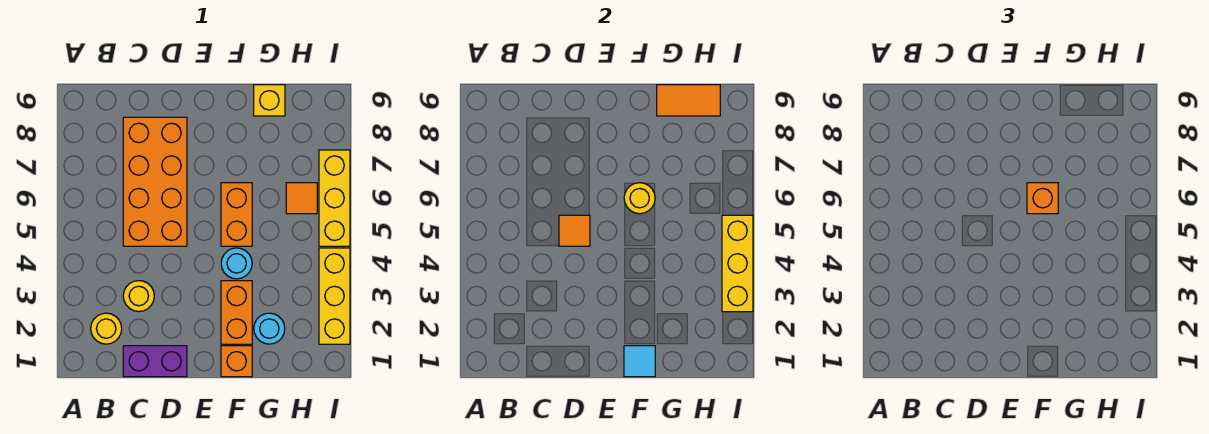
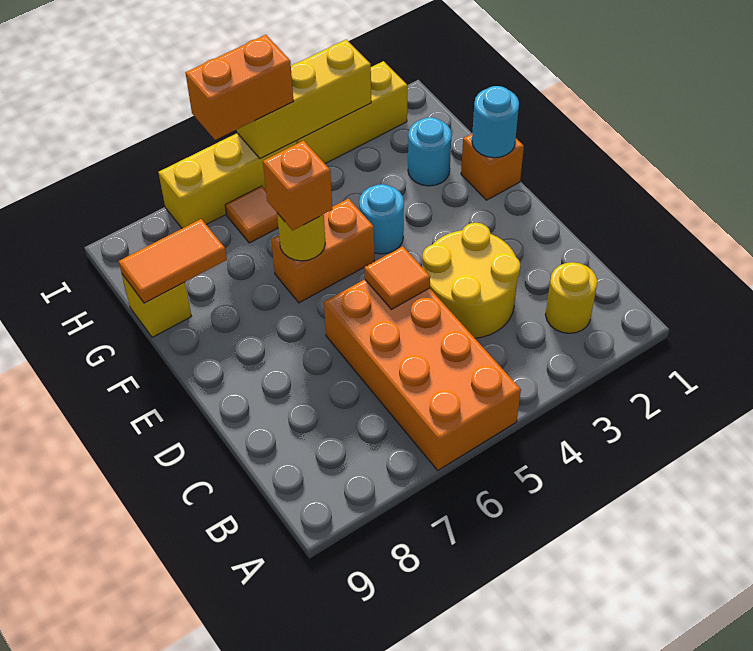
purple brick C1:D1 level 1 -> none
yellow round brick C3 level 1 -> yellow round brick C3:D4 level 1
orange brick C5:D8 level 1 -> orange brick A5:D6 level 1
cyan tile F1 level 2 -> cyan round brick F1 level 2
orange brick F2:F3 level 1 -> orange brick I5:I6 level 3
orange tile G9:H9 level 2 -> orange tile G8:G9 level 2

